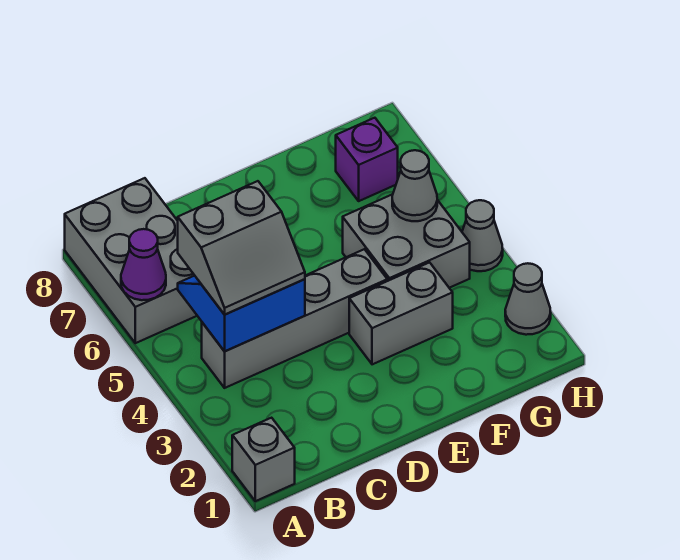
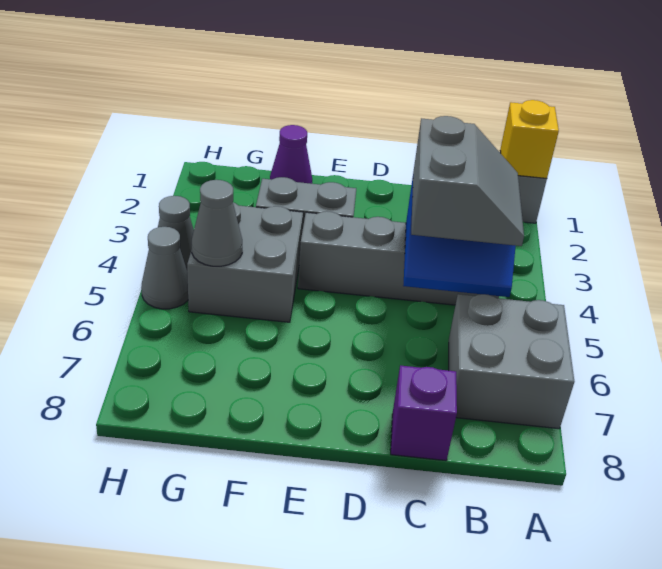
none -> yellow brick A1 level 2
grey brick A6:B8 level 1 -> grey brick A6:B7 level 1
purple cone A6 level 2 -> purple cone F1 level 1
grey slope B4:C5 level 3 top 5 -> grey slope B4:C5 level 3 top C
purple brick G7 level 1 -> purple brick C8 level 1
grey cone H2 level 1 -> grey cone H5 level 1

